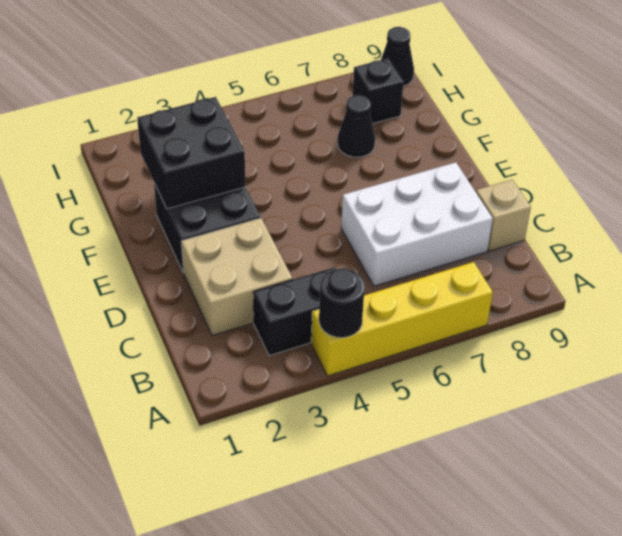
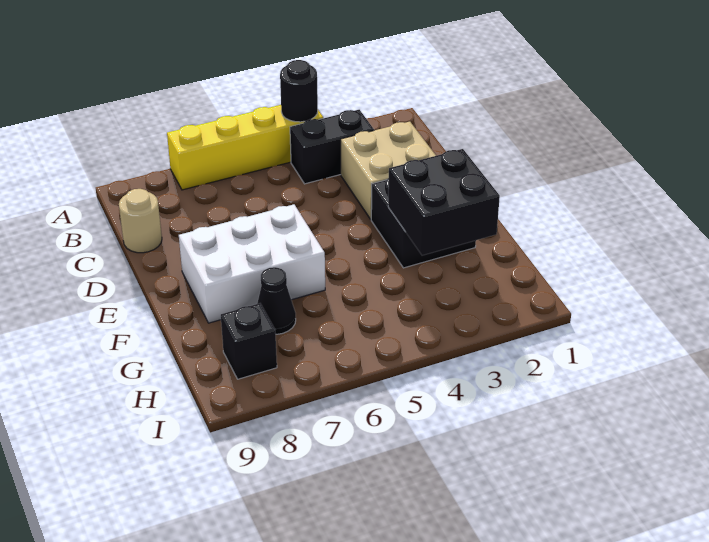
white brick C6:D8 level 1 -> white brick E6:F8 level 1
tan brick C9 level 1 -> tan round brick C9 level 1
black cone I9 level 1 -> none

